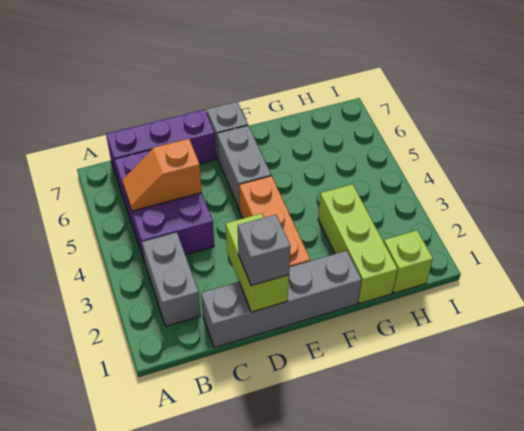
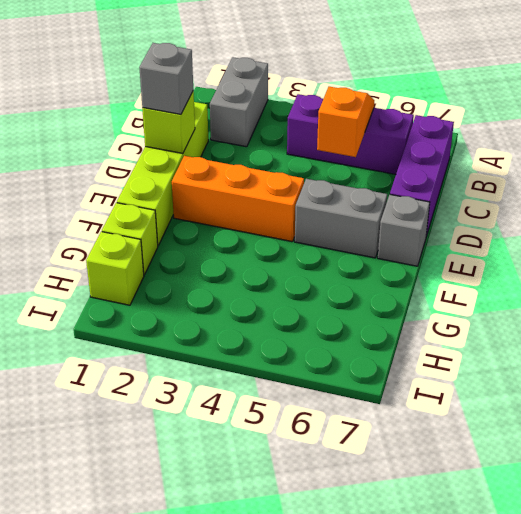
grey brick B2:B3 level 1 -> grey brick A2:B2 level 1
purple brick B4:C6 level 1 -> purple brick B4:B6 level 1
grey brick C1:F1 level 1 -> lime brick C1:F1 level 1
lime brick D1:D2 level 2 -> lime brick D1 level 2
lime brick G1:G3 level 1 -> lime brick G1 level 1

